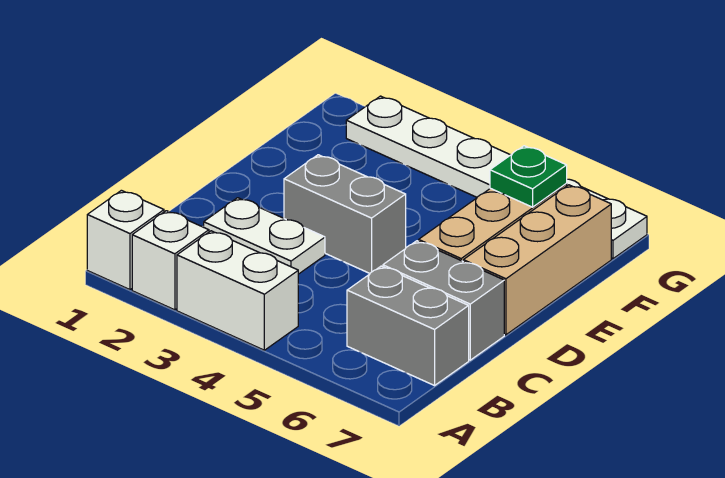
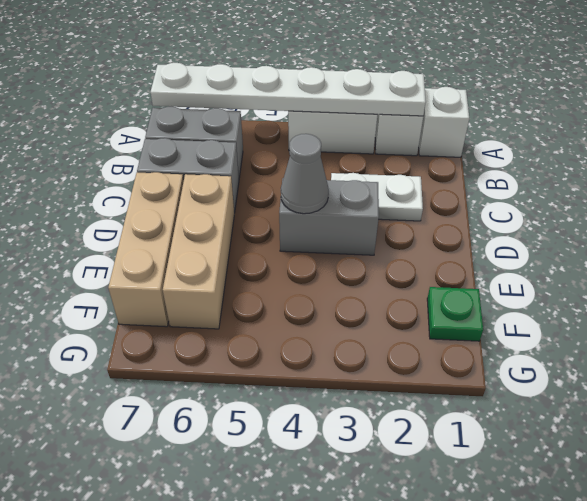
none -> grey cone D4 level 2
green plate F6 level 2 -> green plate F1 level 1
white plate G2:G7 level 1 -> white plate A2:A7 level 2

